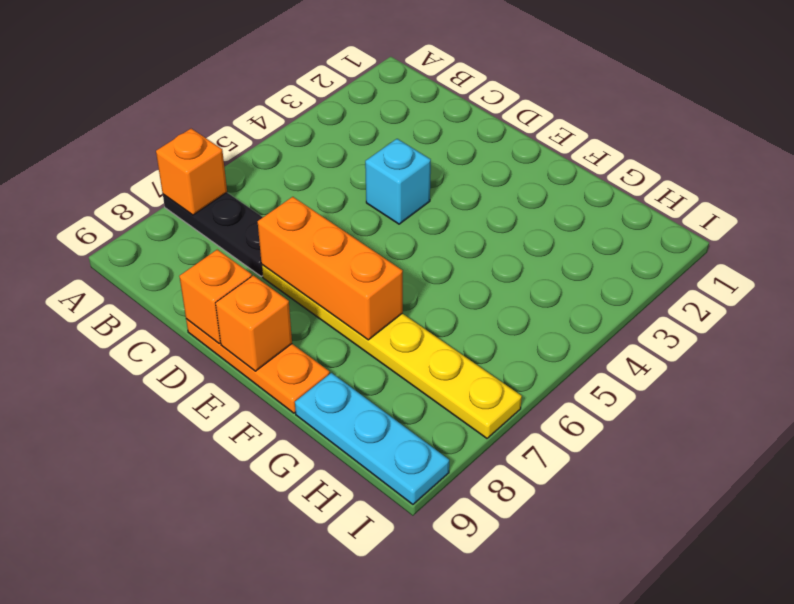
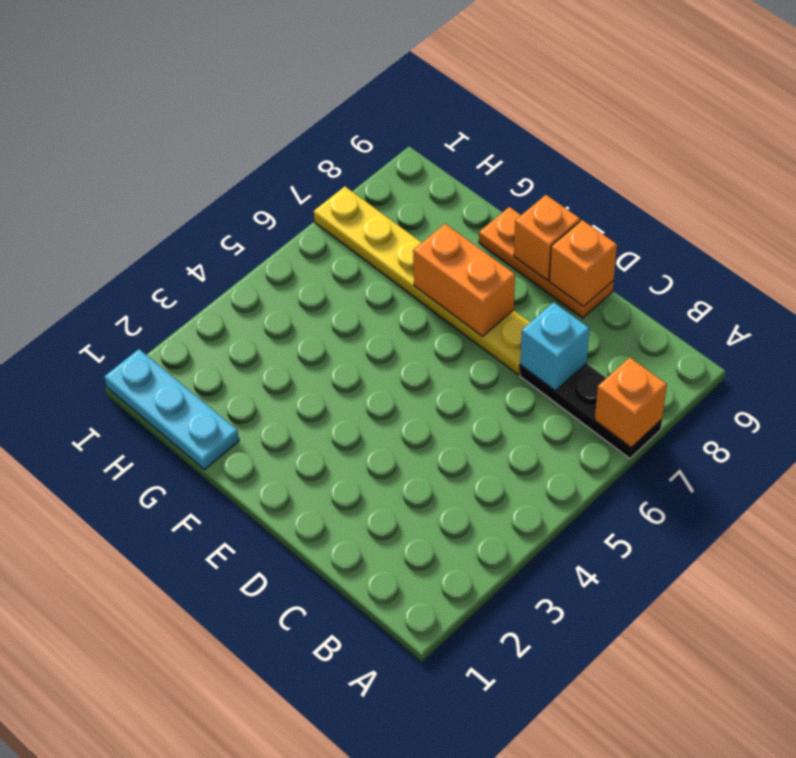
cyan brick D4 level 1 -> cyan brick C7 level 2
orange brick D7:F7 level 2 -> orange brick E7:F7 level 2
cyan plate G9:I9 level 1 -> cyan plate G1:I1 level 1

